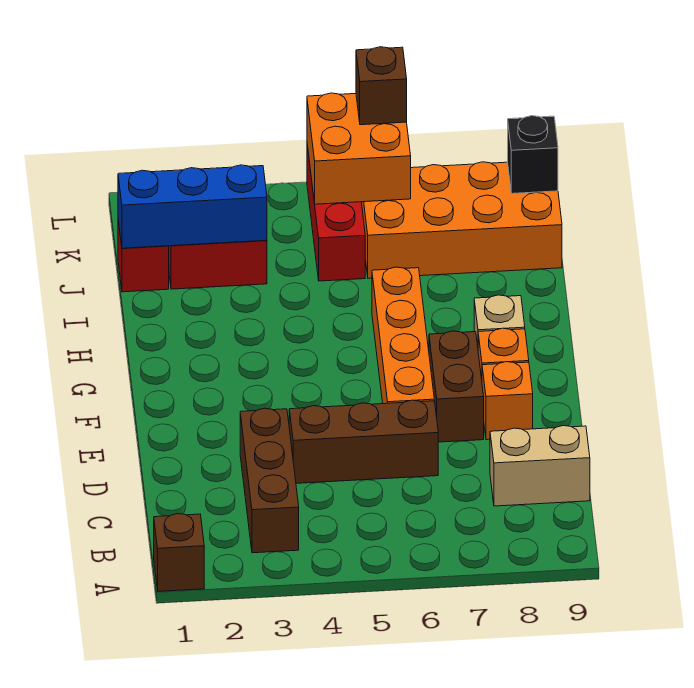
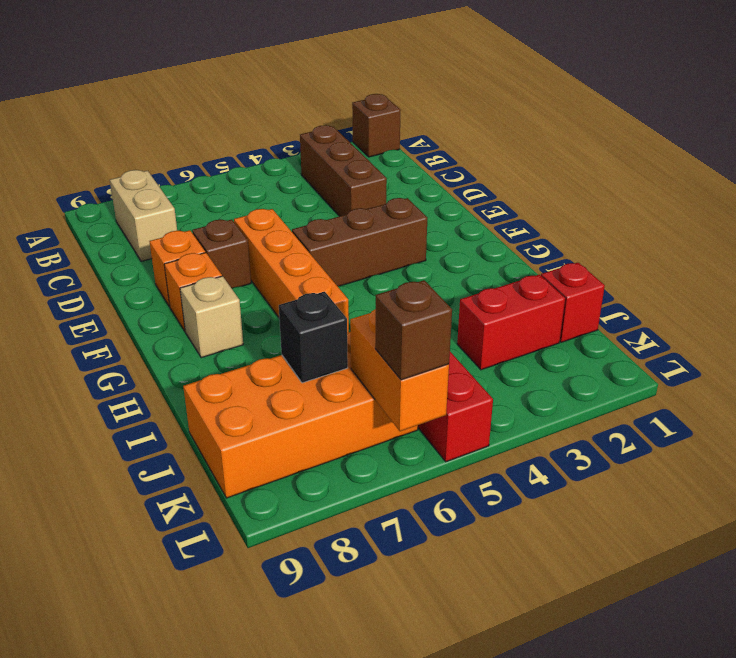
tan brick C8:C9 level 1 -> tan brick B8:C8 level 1
brown brick D4:D6 level 1 -> brown brick F3:F5 level 1
brown brick E7:F7 level 1 -> brown brick E7 level 1
blue brick J1:J3 level 2 -> none
orange brick K5:L6 level 2 -> orange brick K6:L6 level 2
black brick K9 level 2 -> black brick J7 level 2

